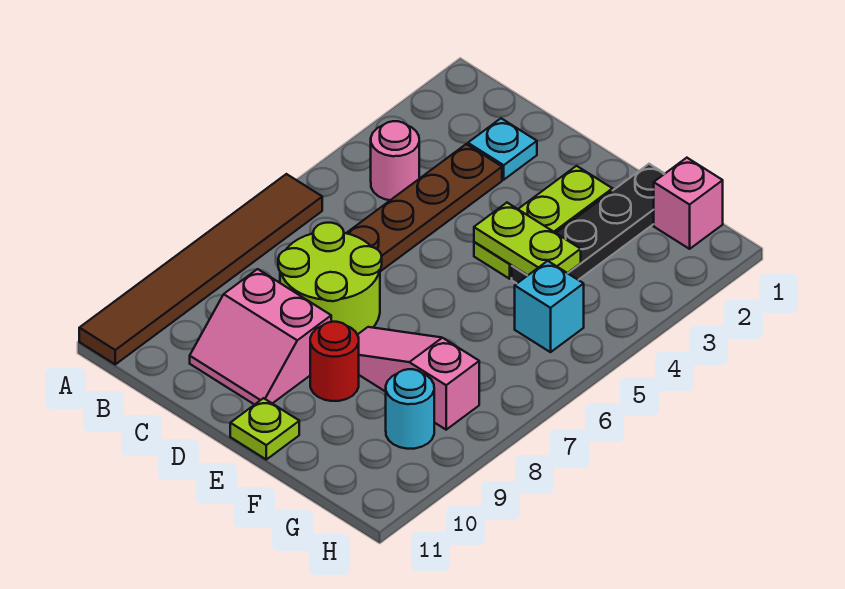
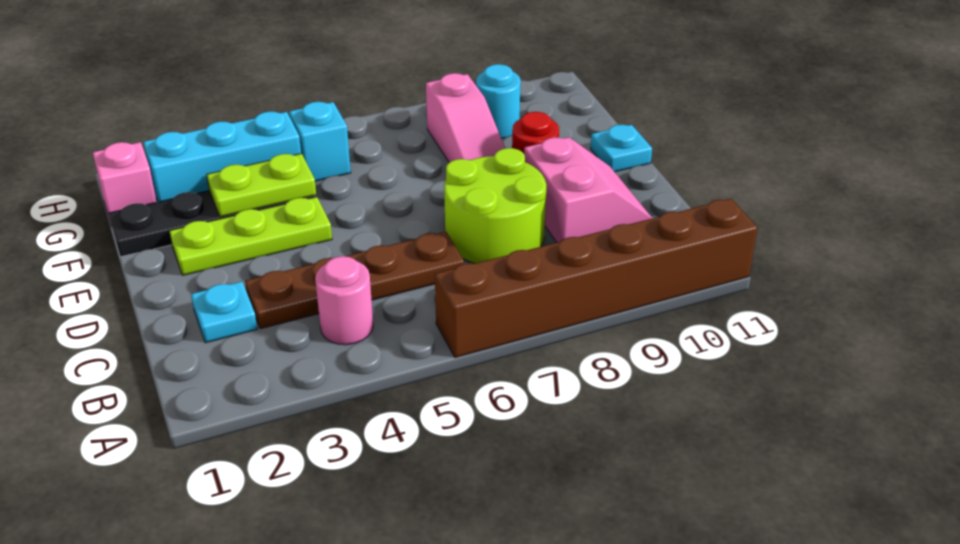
brown tile A6:A11 level 1 -> brown brick A6:A11 level 1
lime plate E4:F4 level 2 -> lime plate F3:F4 level 2
lime plate E11 level 1 -> cyan plate E11 level 1
none -> cyan brick G2:G4 level 1

